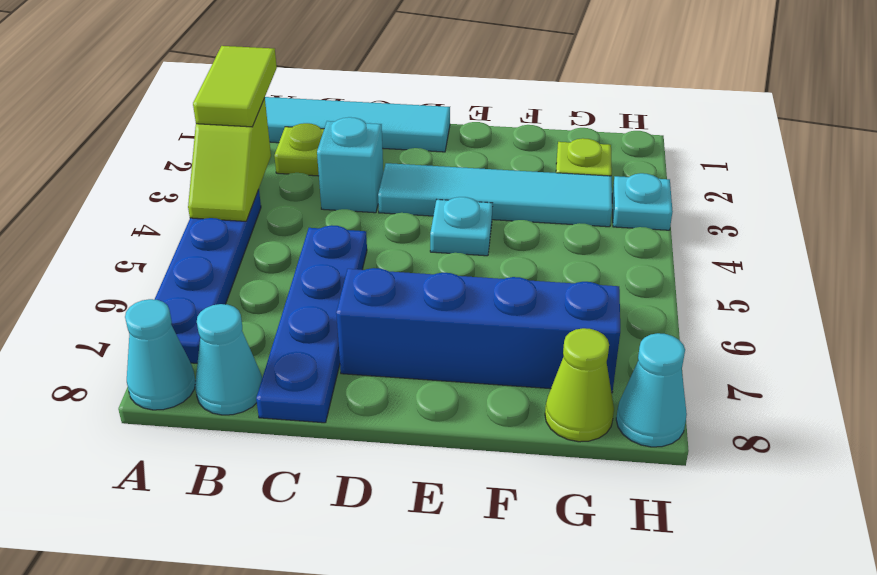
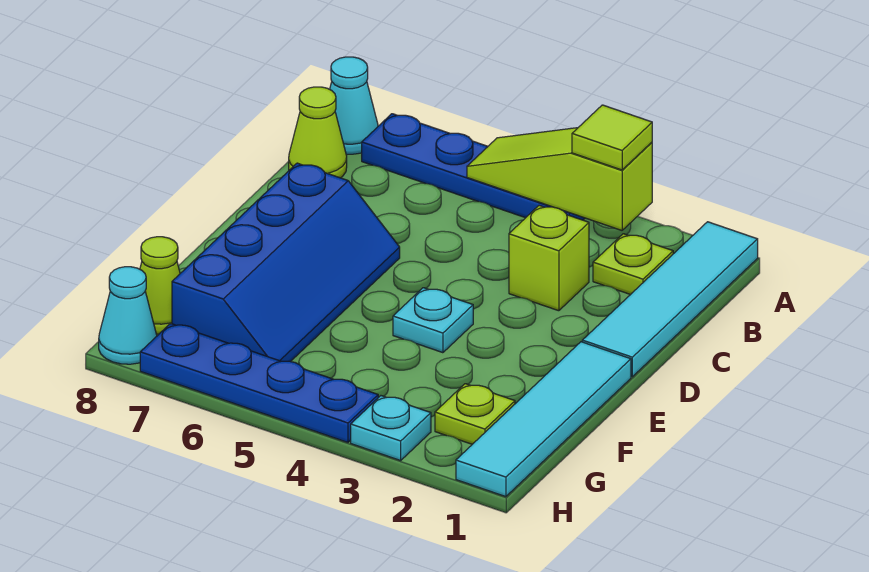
lime tile A2:A3 level 3 -> lime tile A3 level 3
lime slope A3:A4 level 2 top 3 -> lime slope A3:A5 level 2 top 3
cyan cone B8 level 1 -> lime cone B8 level 1
cyan brick C3 level 1 -> lime brick C3 level 1
blue plate C5:C8 level 1 -> blue plate H4:H7 level 1
cyan tile D3:G3 level 1 -> cyan tile E1:H1 level 1

